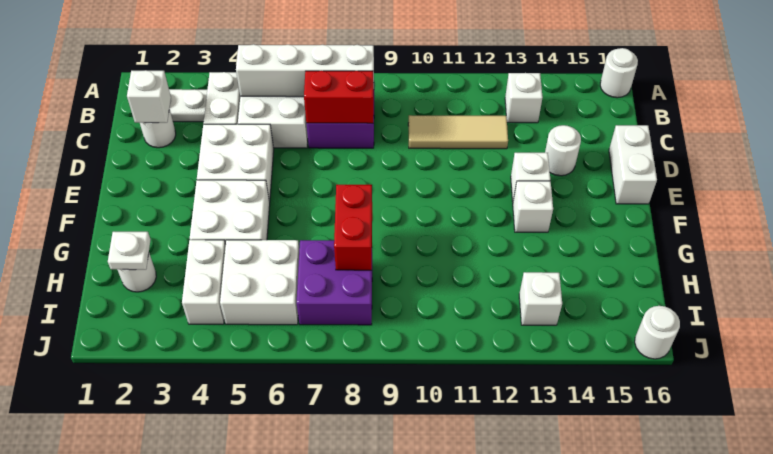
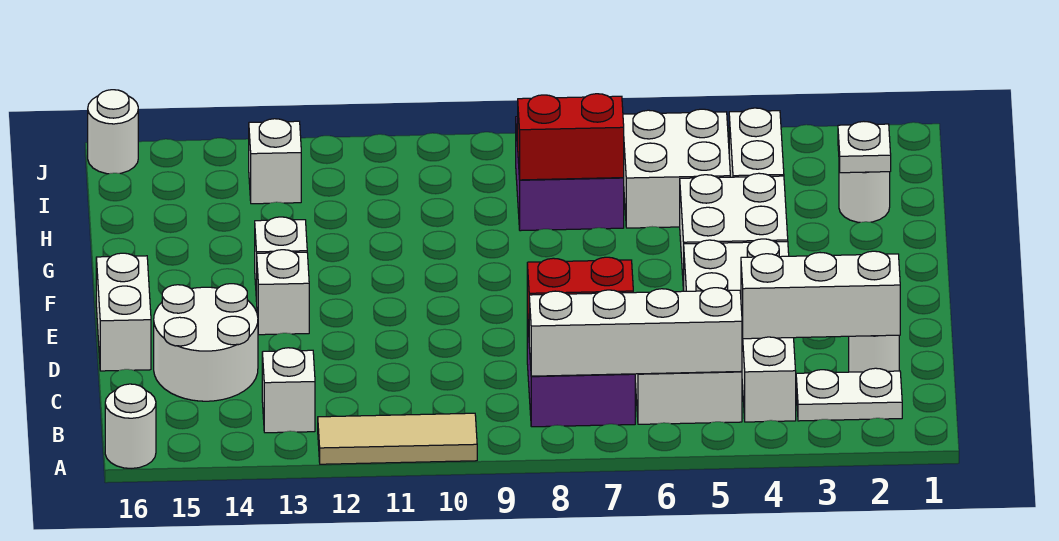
white brick C2 level 2 -> white brick C2:C4 level 2
tan tile C10:C12 level 1 -> tan tile A10:A12 level 1
white round brick D14 level 1 -> white round brick C14:D15 level 1
red brick G8:H8 level 2 -> red brick H7:H8 level 2

